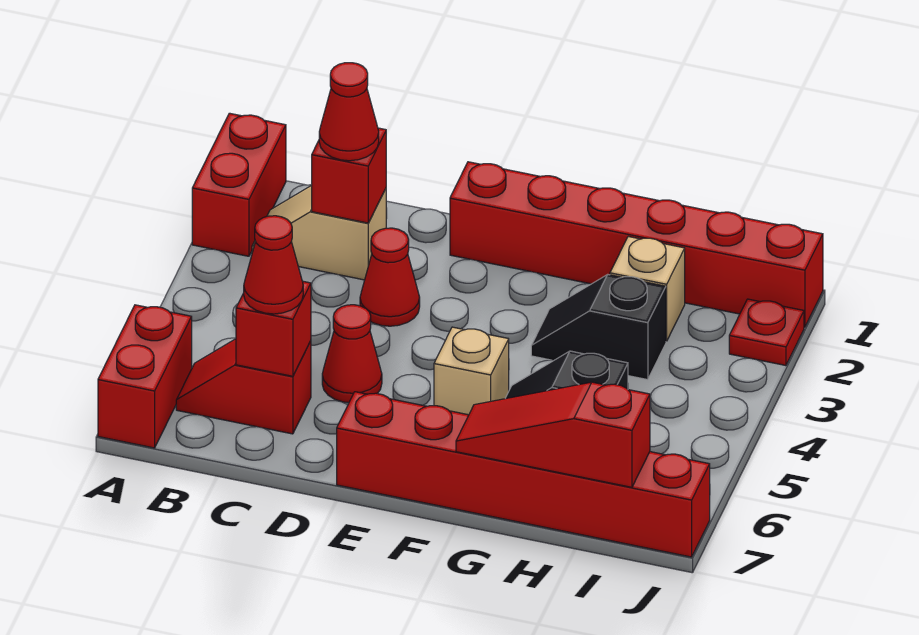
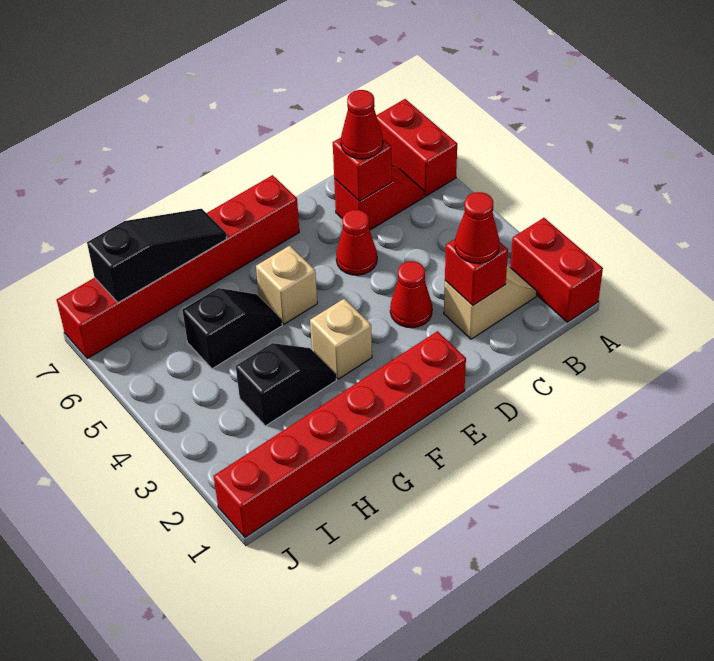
red slope G7:I7 level 2 top I -> black slope G7:I7 level 2 top I
tan brick H2 level 1 -> tan brick F3 level 1
red plate J2 level 1 -> none

